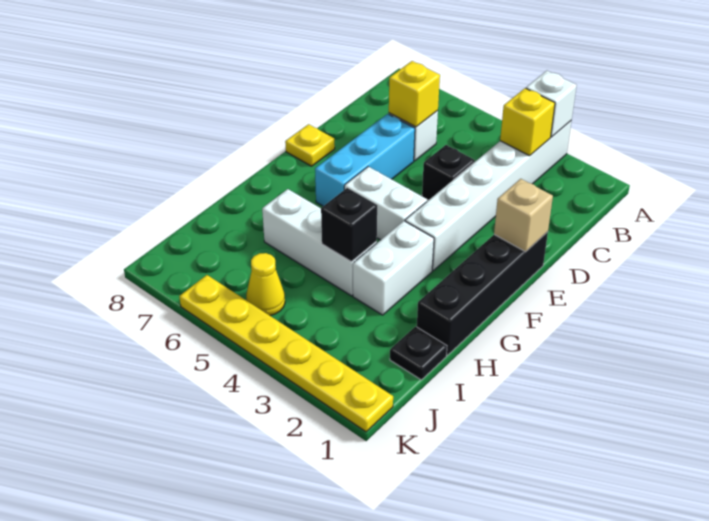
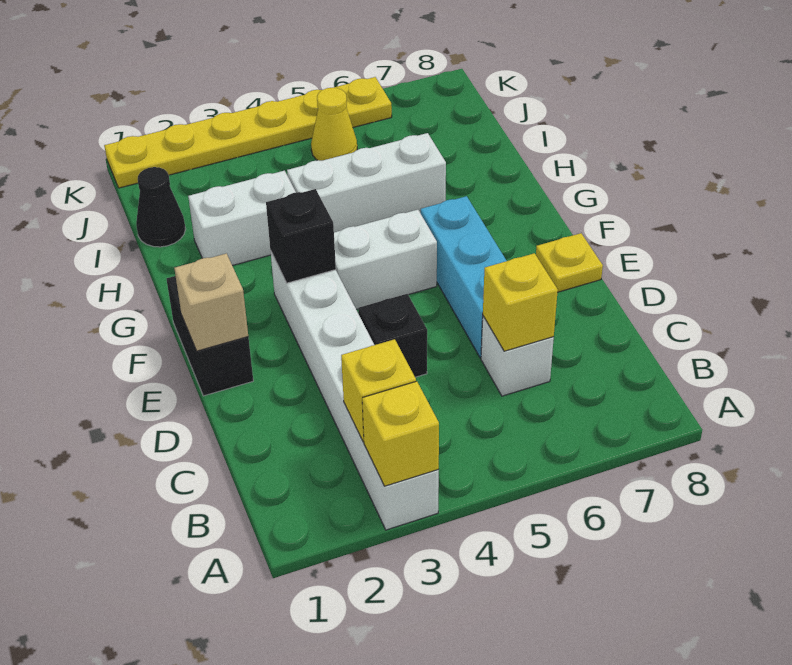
white brick A3 level 2 -> yellow brick A3 level 2
black brick E1:H1 level 1 -> black brick E1:F1 level 1
white brick G3:H3 level 1 -> white brick H2:H3 level 1
black brick H4 level 2 -> black brick F3 level 2
black plate I1 level 1 -> black cone I1 level 1

